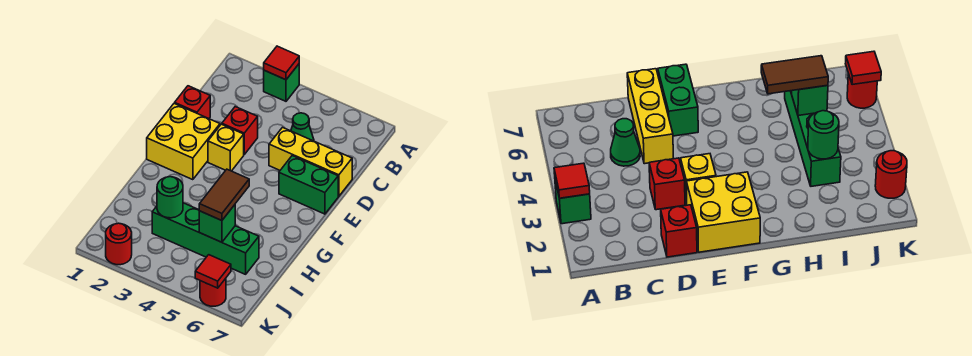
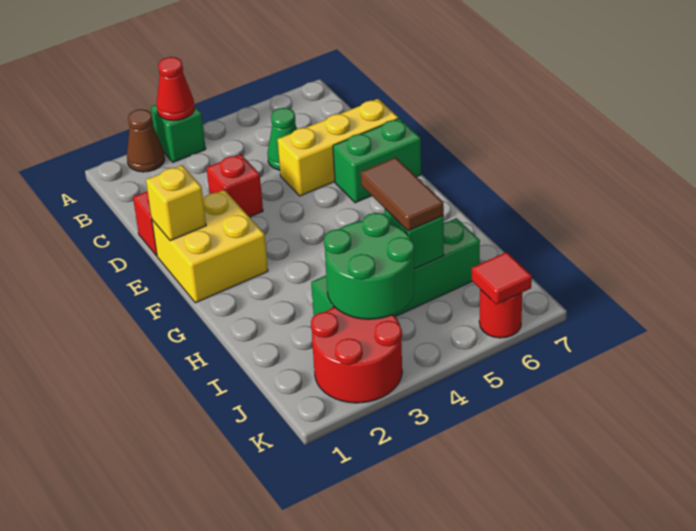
none -> brown cone A2 level 1
red tile A3 level 2 -> red cone A3 level 2
yellow brick E3 level 1 -> yellow brick E1 level 2
green round brick I3 level 2 -> green round brick I3:J4 level 2
red round brick K2 level 1 -> red round brick J2:K3 level 1

